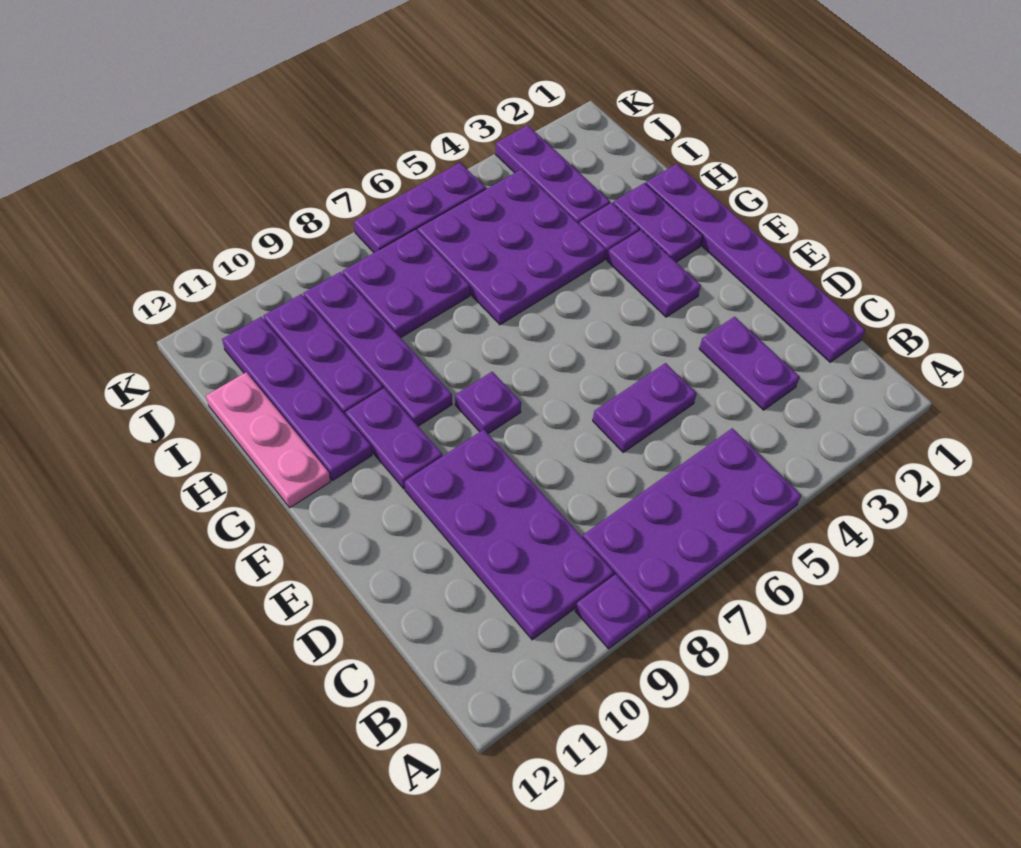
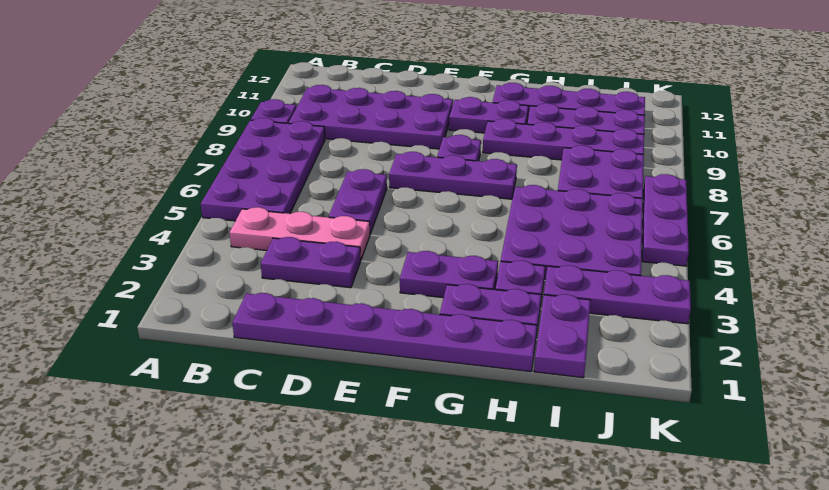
none -> purple plate E7:G7 level 1
pink plate G12:I12 level 1 -> pink plate B4:D4 level 1
none -> purple plate I1:I2 level 1

